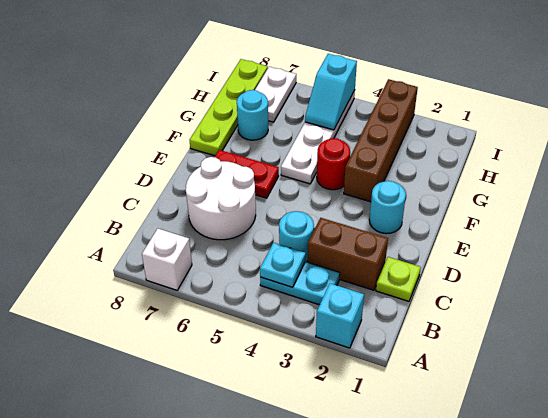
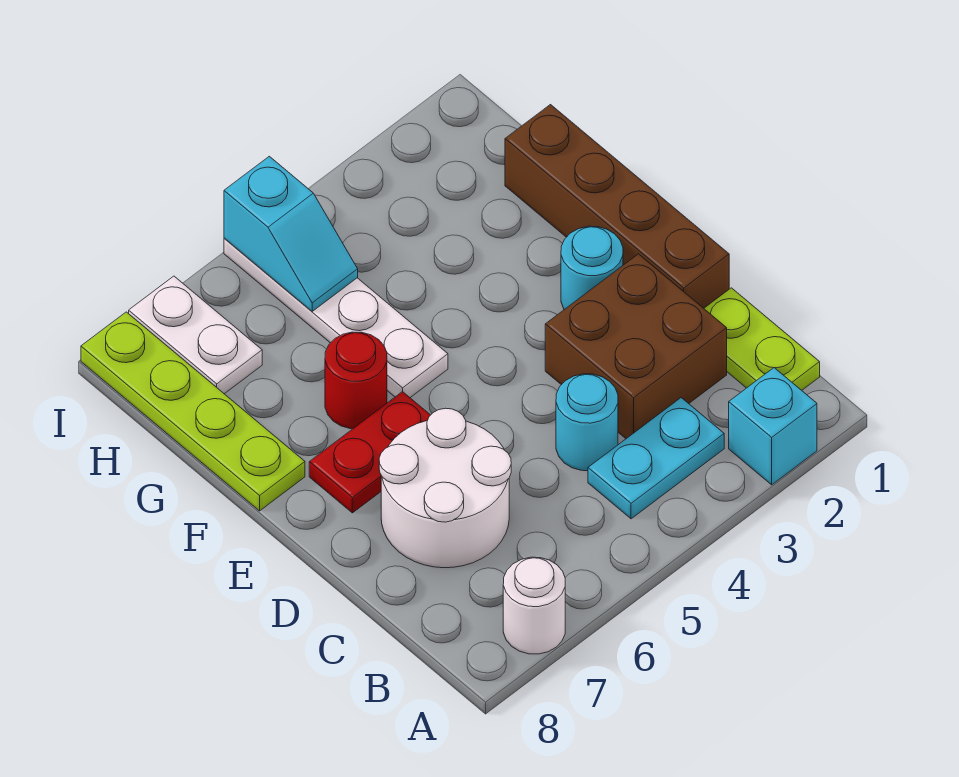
white brick A7 level 1 -> white round brick A7 level 1
cyan plate B4 level 2 -> none
lime plate C1 level 1 -> lime plate B1:C1 level 1
brown brick C2:C3 level 1 -> brown brick C2:D3 level 1
brown brick F3:I3 level 1 -> brown brick D1:G1 level 1
red round brick F4 level 1 -> red round brick F6 level 1
cyan round brick G7 level 1 -> none

